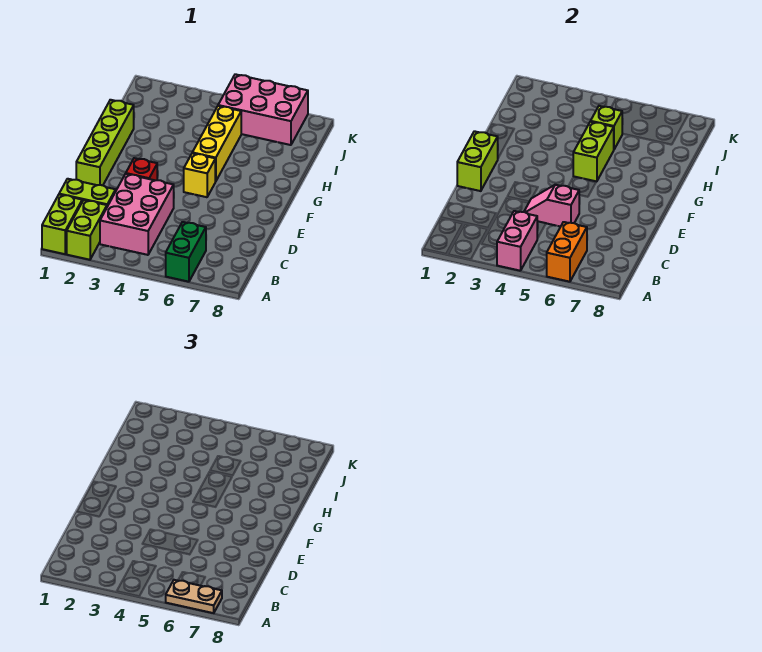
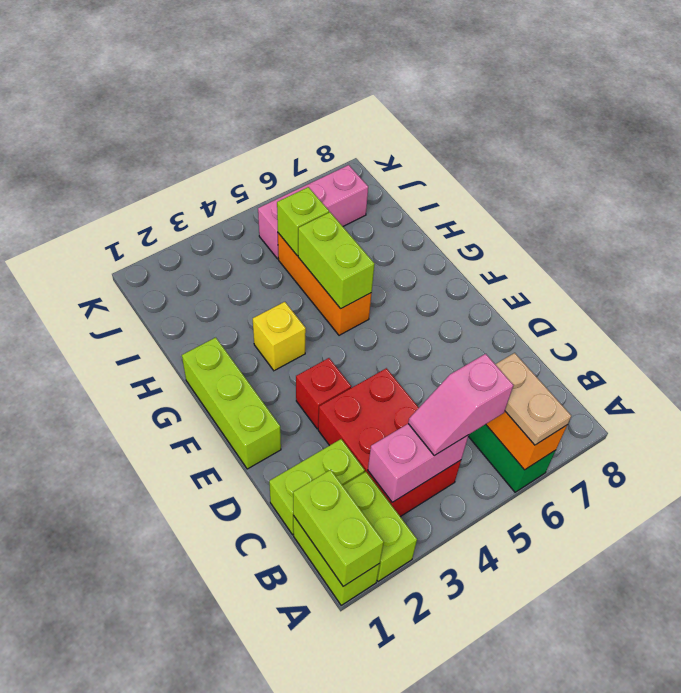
pink brick A4:B4 level 2 -> pink brick B3:B4 level 2
tan plate A6:A7 level 3 -> tan plate A6:B6 level 3
pink brick B3:D4 level 1 -> red brick B3:D4 level 1
pink slope D4:D5 level 2 top 5 -> pink slope B4:B5 level 3 top 5
lime brick E1:H1 level 1 -> lime brick E1:G1 level 1
lime brick E1:F1 level 2 -> lime brick A1:B1 level 2
yellow brick F5 level 1 -> yellow brick G3 level 1
yellow brick G5:I5 level 1 -> orange brick G5:I5 level 1
pink brick J5:K7 level 1 -> pink brick J5:J7 level 1

